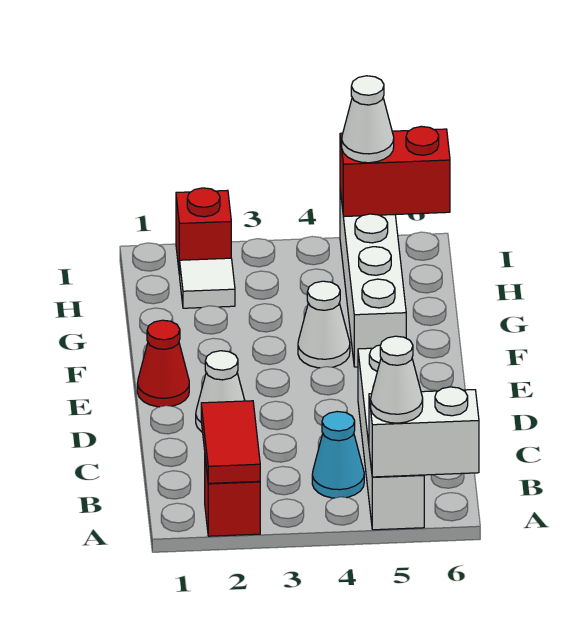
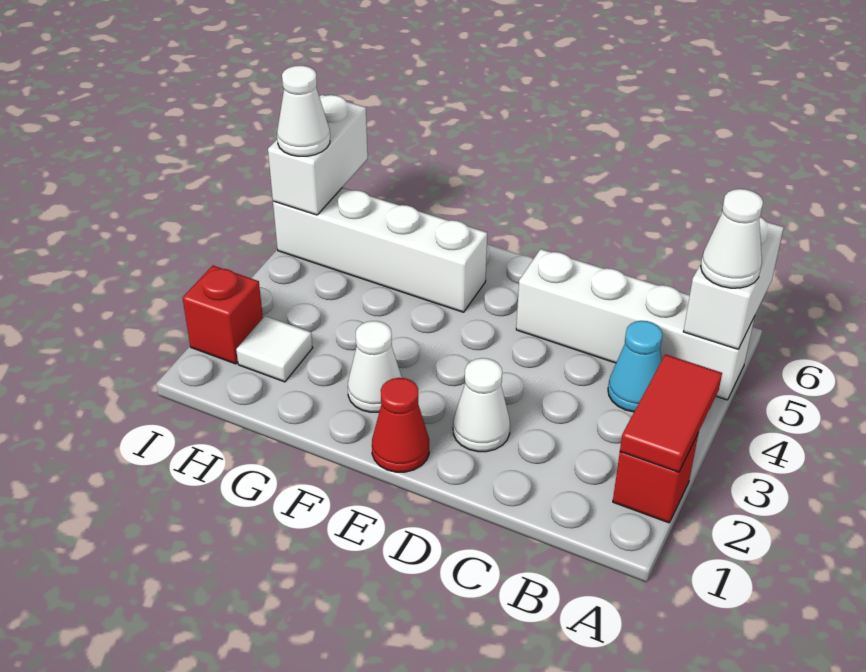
red tile A2:B2 level 2 -> red tile A2:A3 level 2
white cone F4 level 1 -> white cone F2 level 1
red brick I5:I6 level 2 -> white brick I5:I6 level 2

